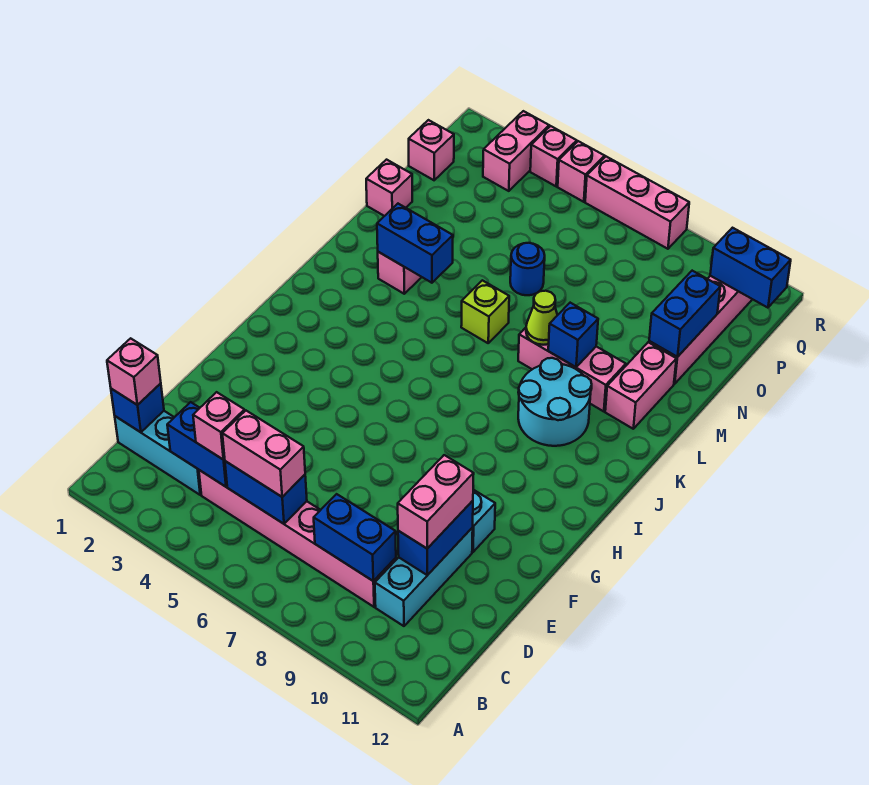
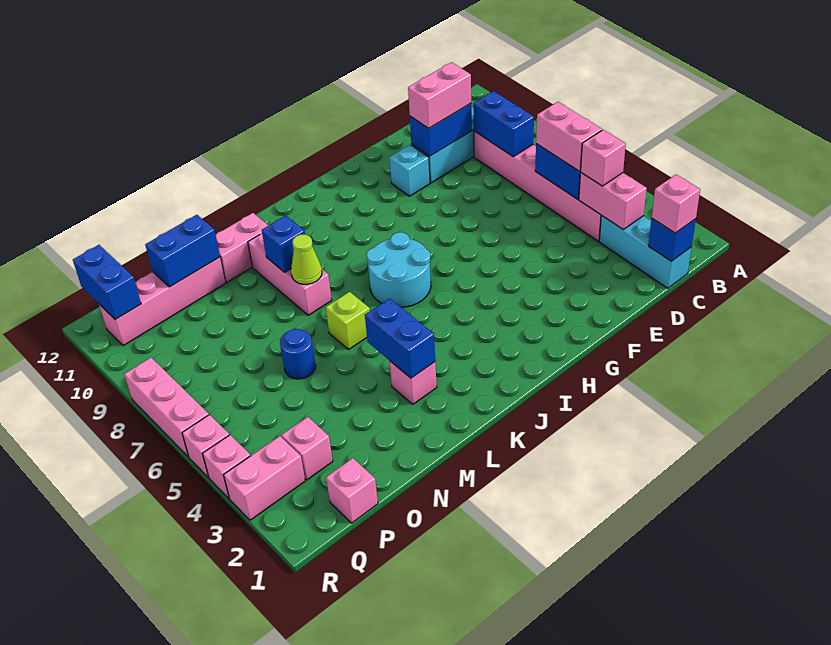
blue brick C3:C4 level 2 -> pink brick C3:C4 level 2
cyan round brick J9:K10 level 1 -> cyan round brick I6:J7 level 1
pink brick N1 level 1 -> pink brick P3 level 1

